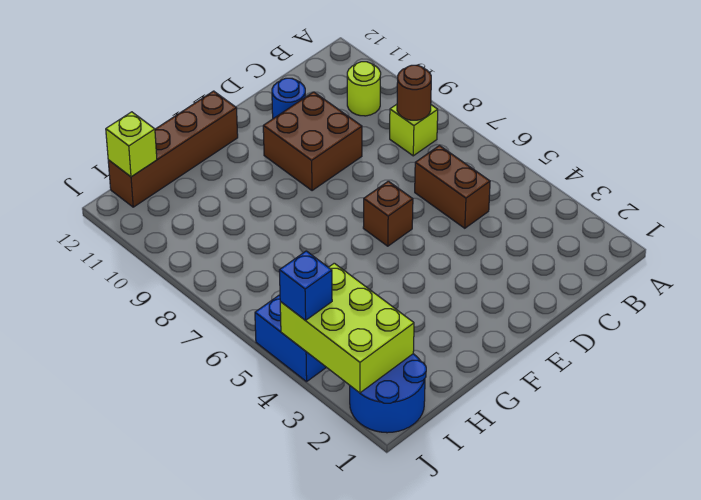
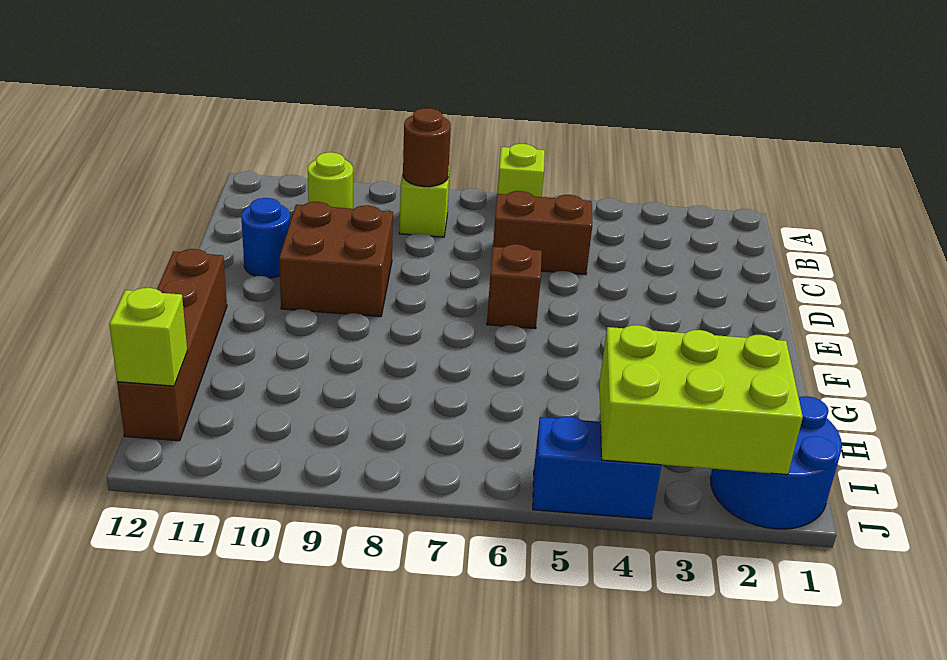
none -> lime brick A6 level 1
blue brick J4 level 3 -> none

